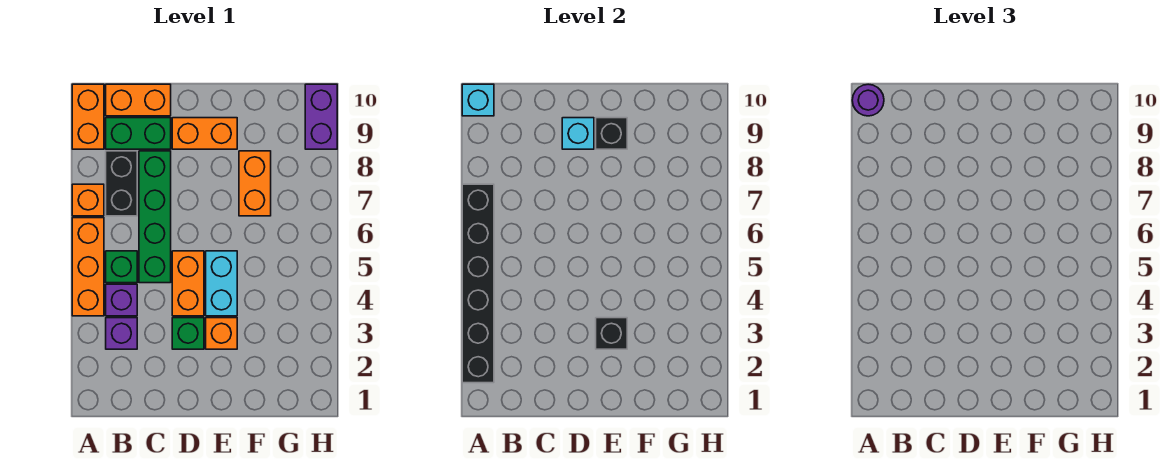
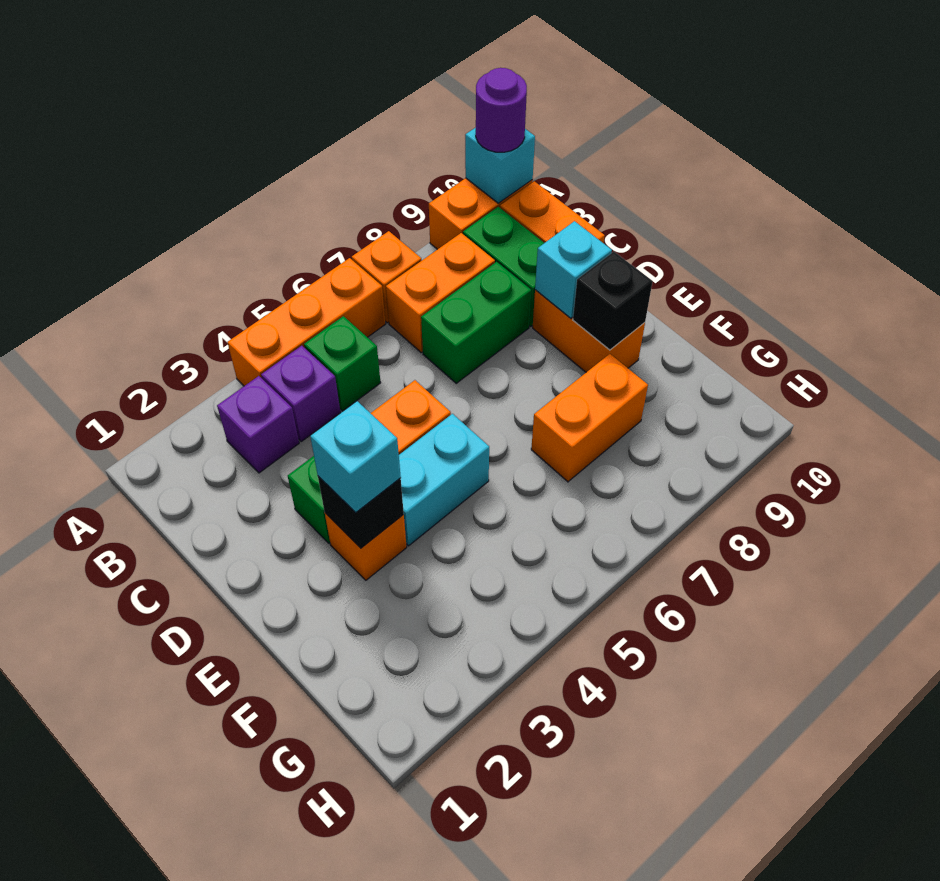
black brick A2:A7 level 2 -> none
black brick B7:B8 level 1 -> orange brick B7:B8 level 1
green brick C5:C8 level 1 -> green brick C7:C8 level 1
none -> cyan brick E3 level 3
purple brick H9:H10 level 1 -> none

